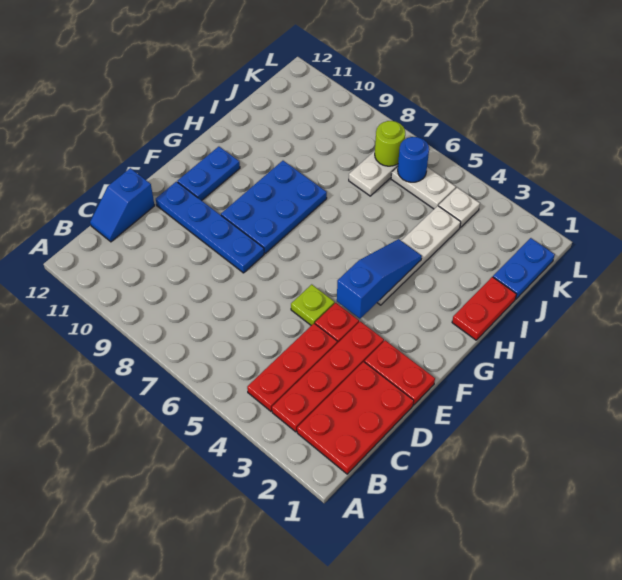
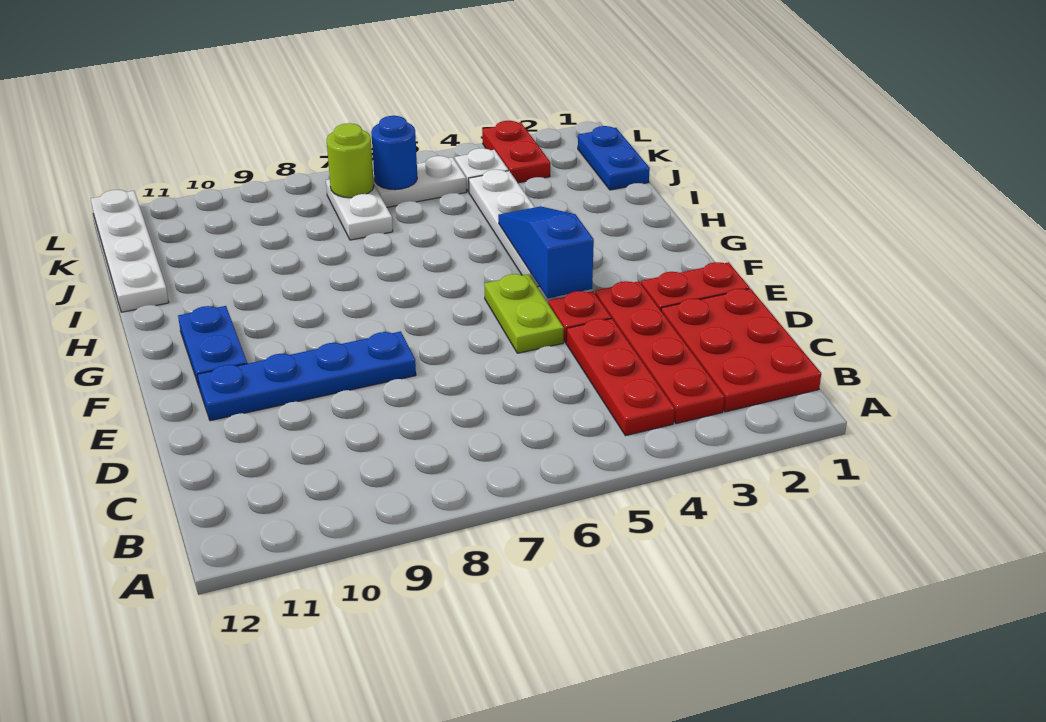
blue slope C12:D12 level 1 top D -> none
lime plate E5 level 1 -> lime plate E5:F5 level 1
blue plate F8:H9 level 1 -> none
red plate H1:I1 level 1 -> red plate K3:L3 level 1
none -> white plate I12:L12 level 1

